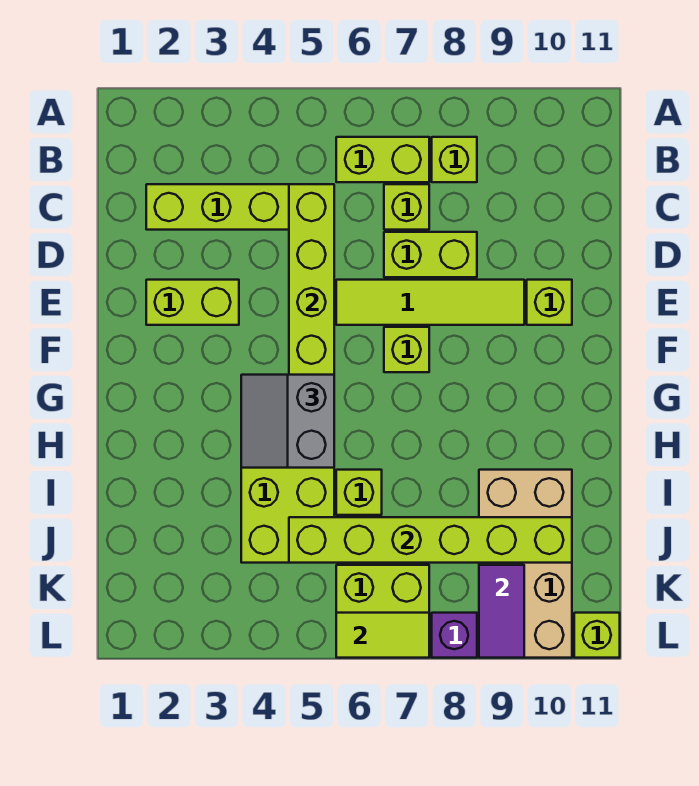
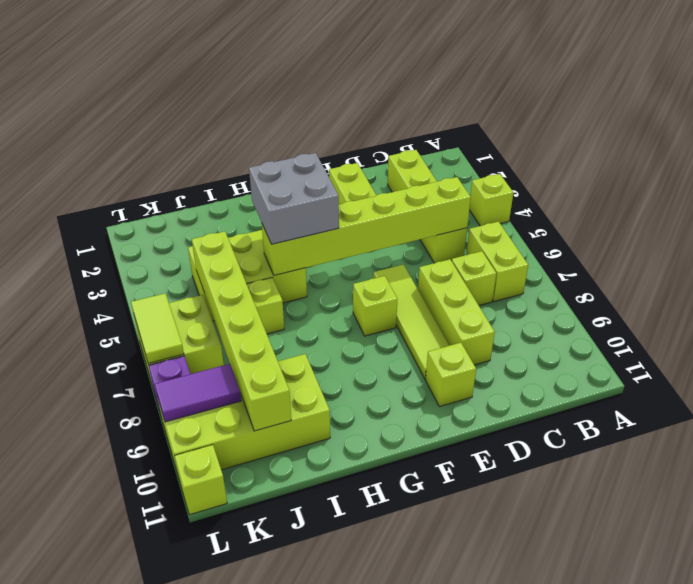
lime brick B8 level 1 -> lime brick A4 level 1
lime brick D7:D8 level 1 -> lime brick D7:D9 level 1
grey slope G4:H5 level 3 top 5 -> grey brick G4:H5 level 3
tan brick I9:L10 level 1 -> lime brick I9:L10 level 1

